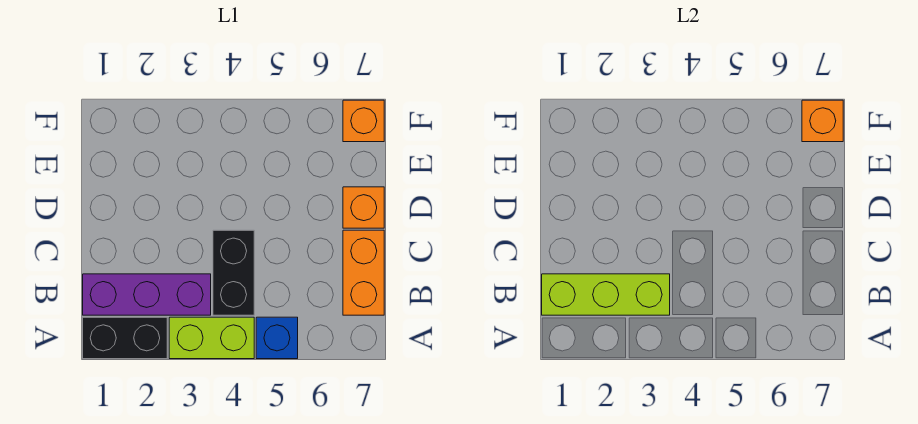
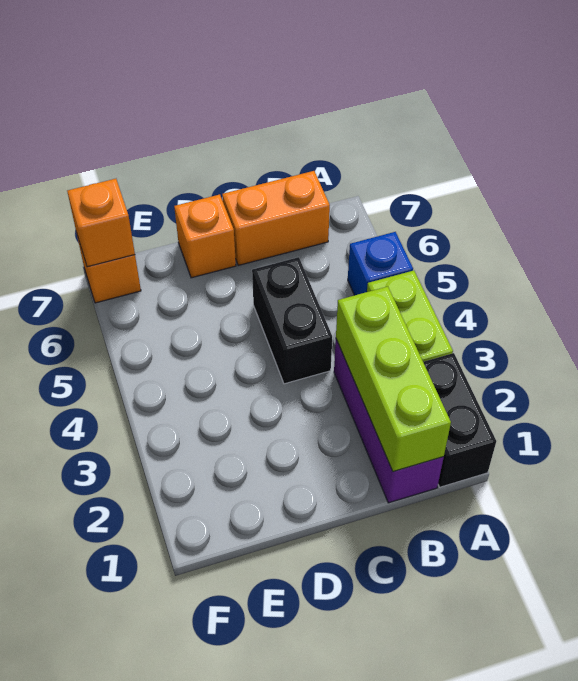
black brick B4:C4 level 1 -> black brick C4:C5 level 1

